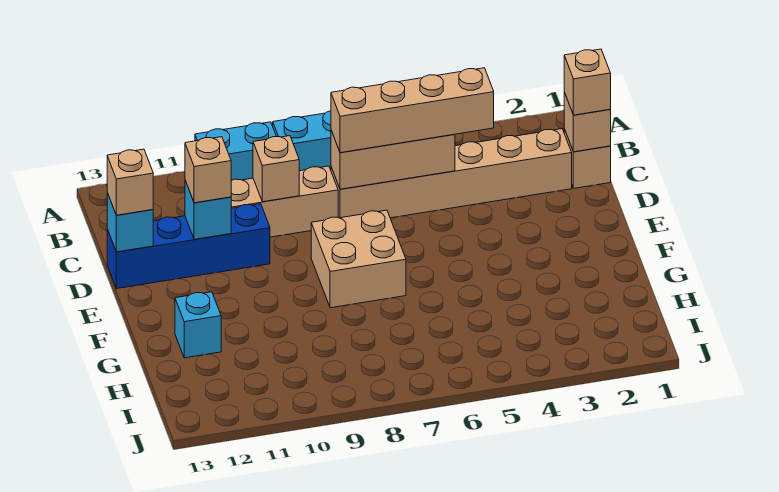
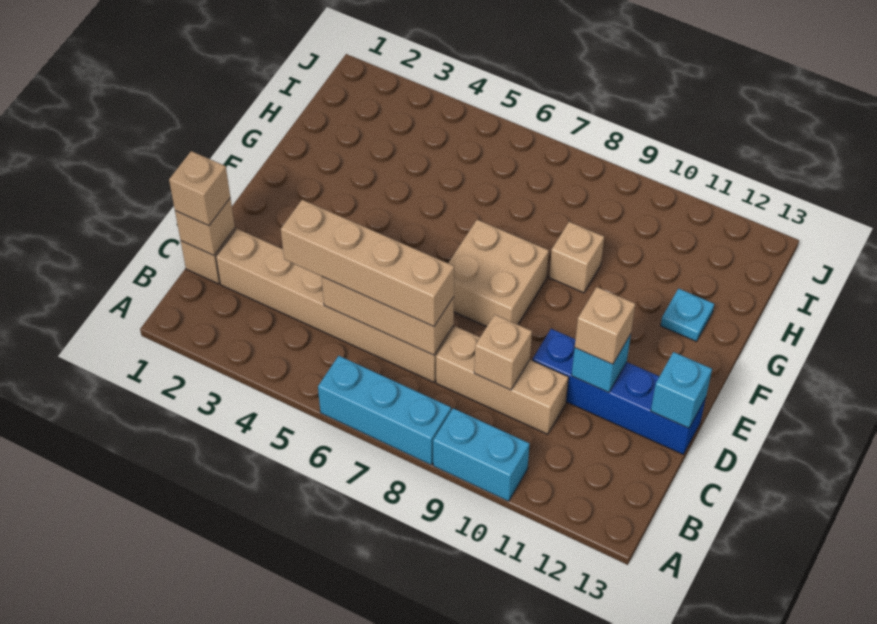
tan brick D13 level 3 -> tan brick G9 level 1
cyan brick G12 level 1 -> cyan plate G12 level 1

